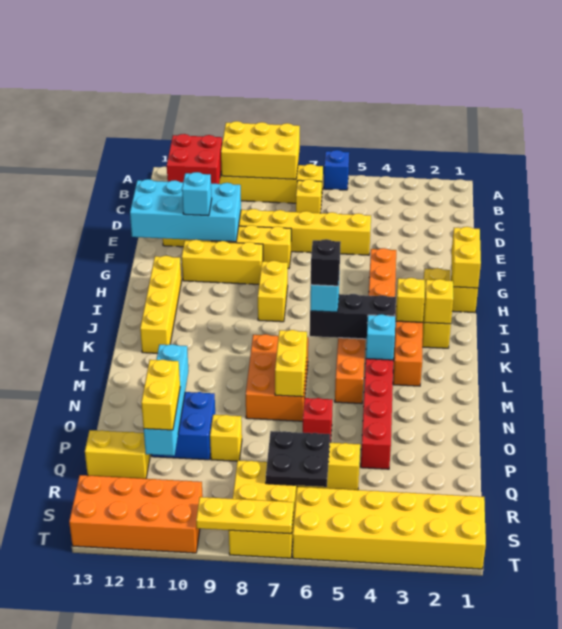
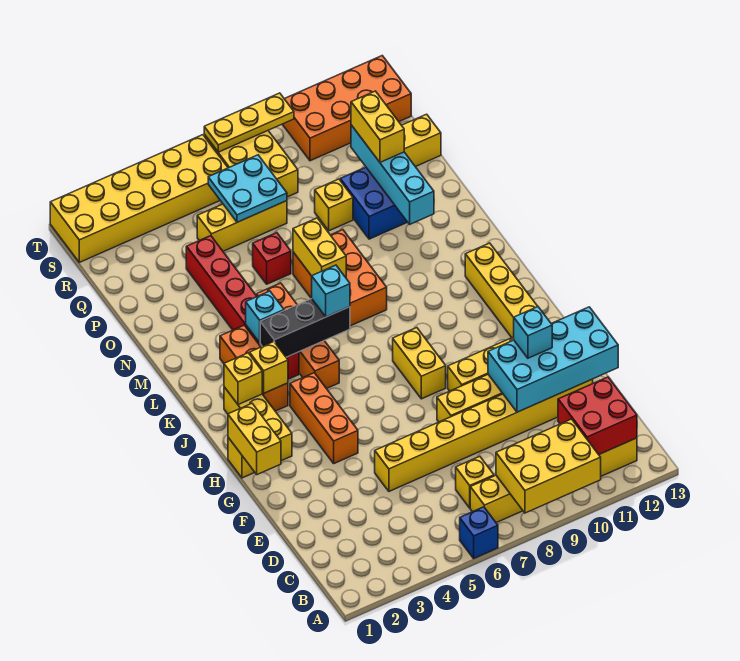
black brick K6 level 4 -> none
black plate Q6:R7 level 2 -> cyan plate Q6:R7 level 2

